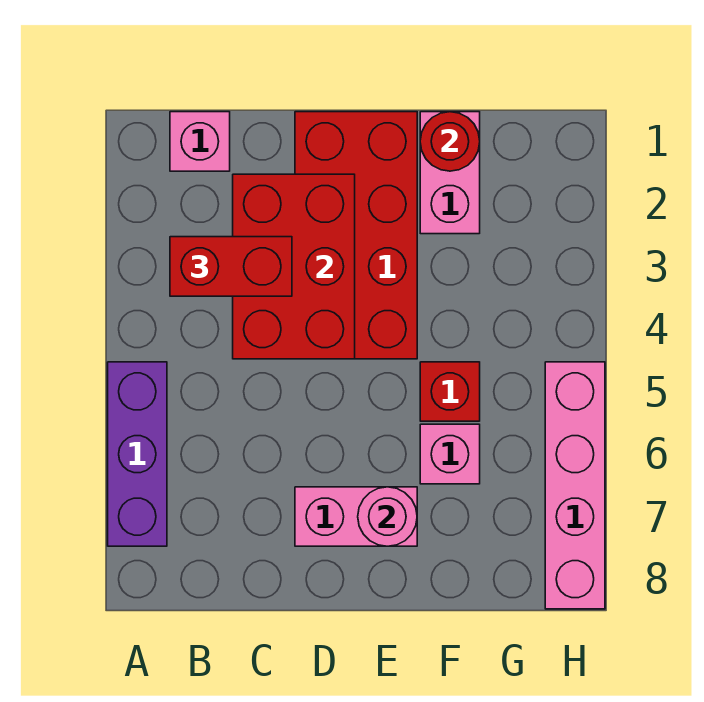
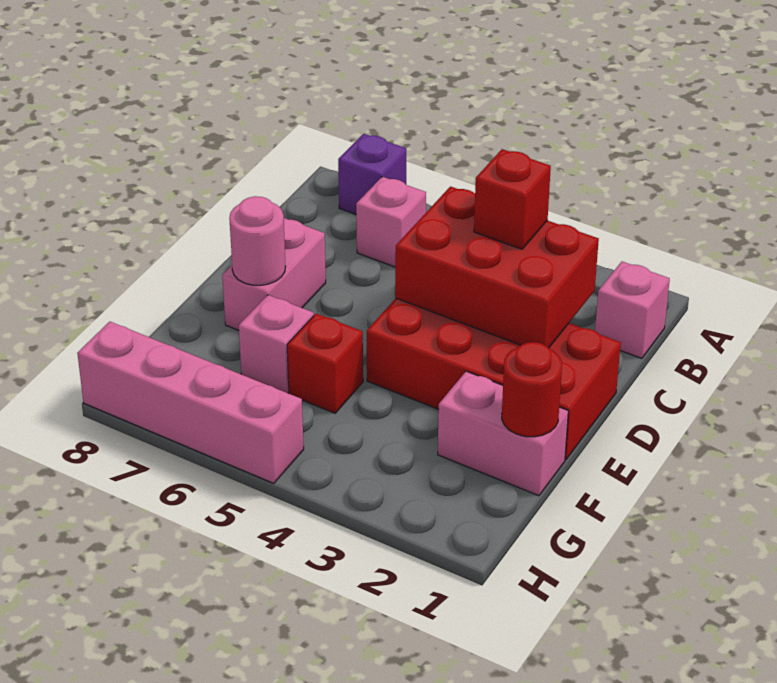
purple brick A5:A7 level 1 -> purple brick A7 level 1
red brick B3:C3 level 3 -> red brick C3 level 3
none -> pink brick B6 level 1

